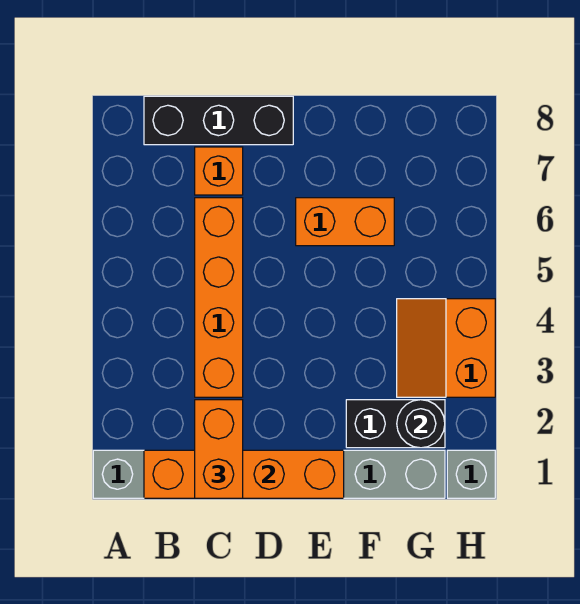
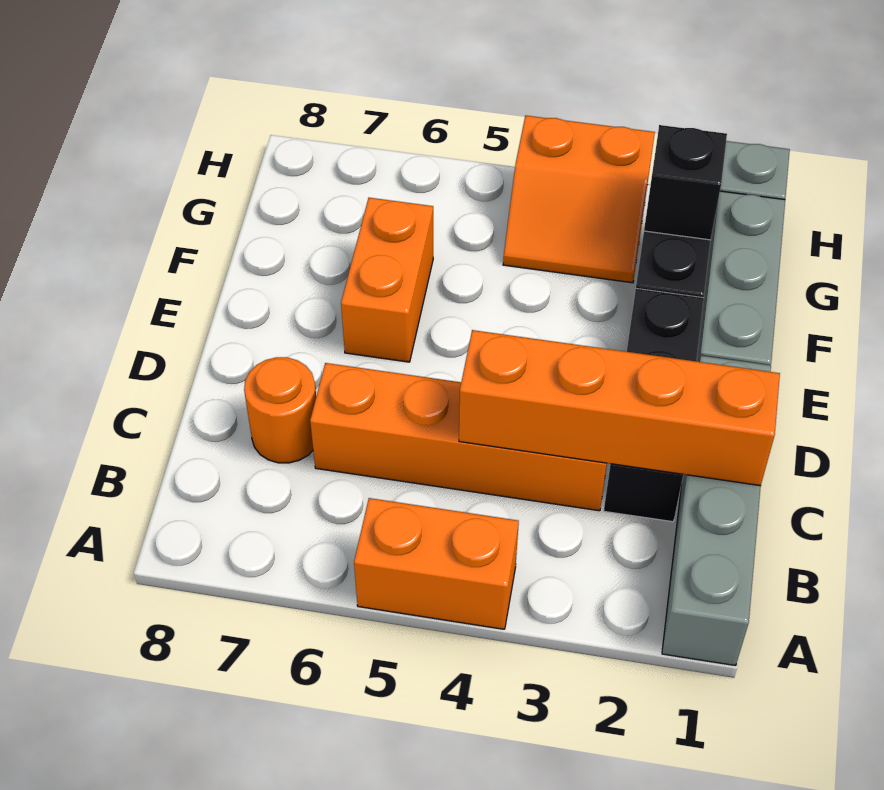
orange brick B1:E1 level 2 -> orange brick C1:C4 level 2
black brick B8:D8 level 1 -> black brick C2:E2 level 1
orange brick C1:C2 level 3 -> orange brick A4:A5 level 1
orange brick C7 level 1 -> orange round brick C7 level 1
black round brick G2 level 2 -> black brick G2 level 2

